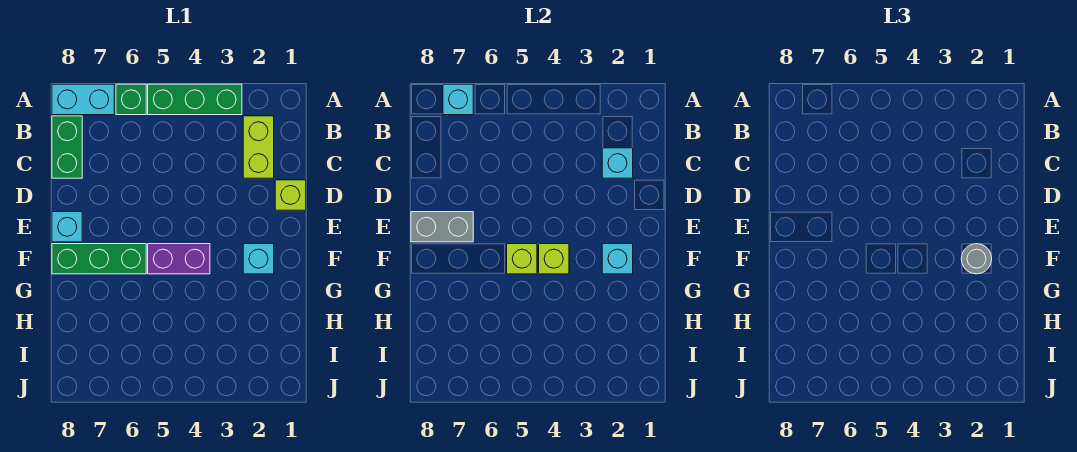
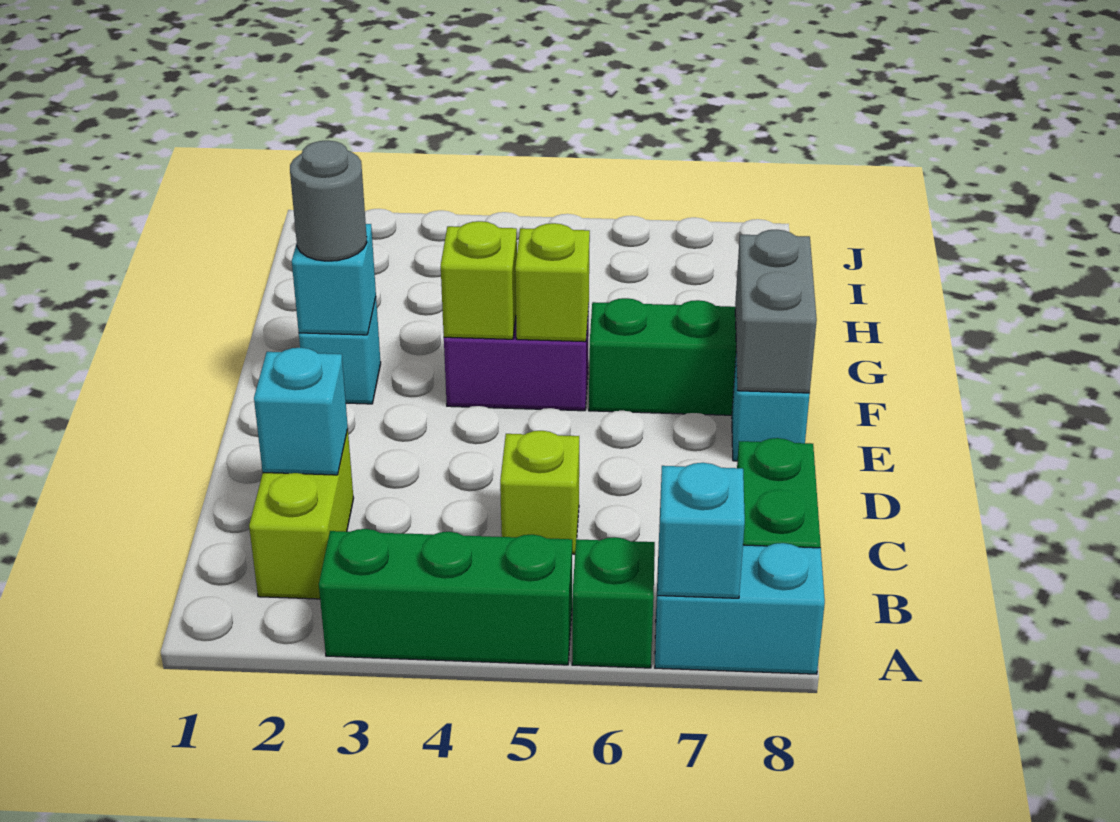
lime brick D1 level 1 -> lime brick C5 level 1
grey brick E7:E8 level 2 -> grey brick E8:F8 level 2

